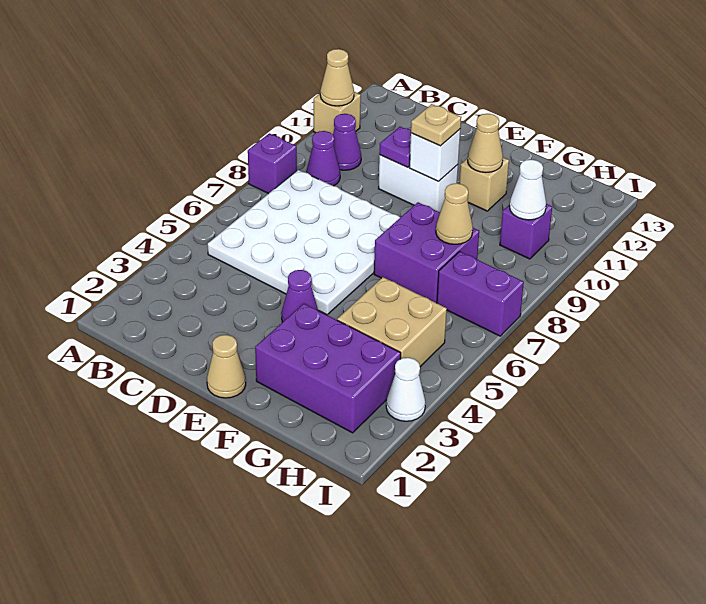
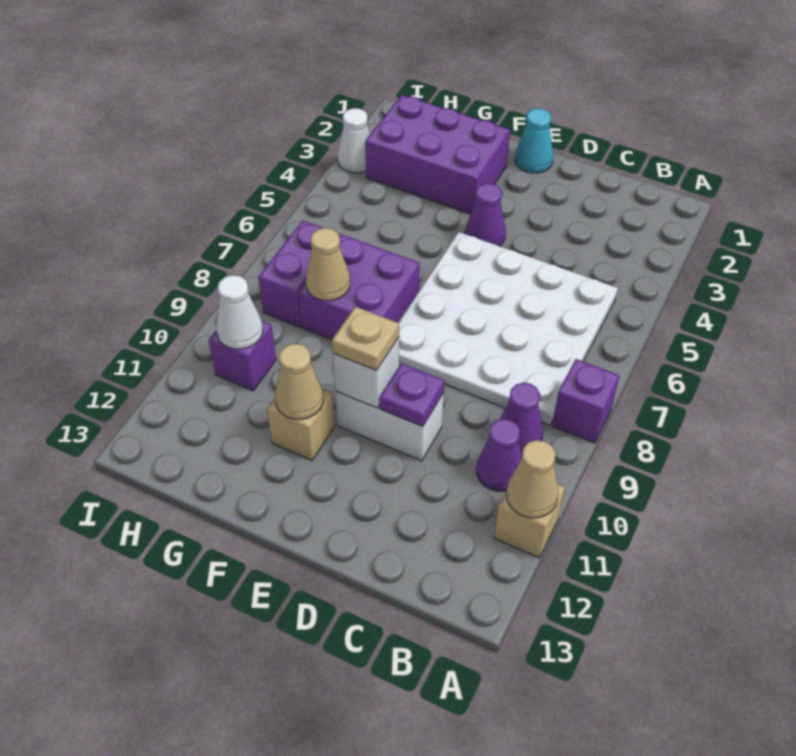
tan cone E1 level 1 -> cyan cone E1 level 1
tan brick G4:H5 level 1 -> none
purple brick H7:I7 level 1 -> purple brick H7:H8 level 1

